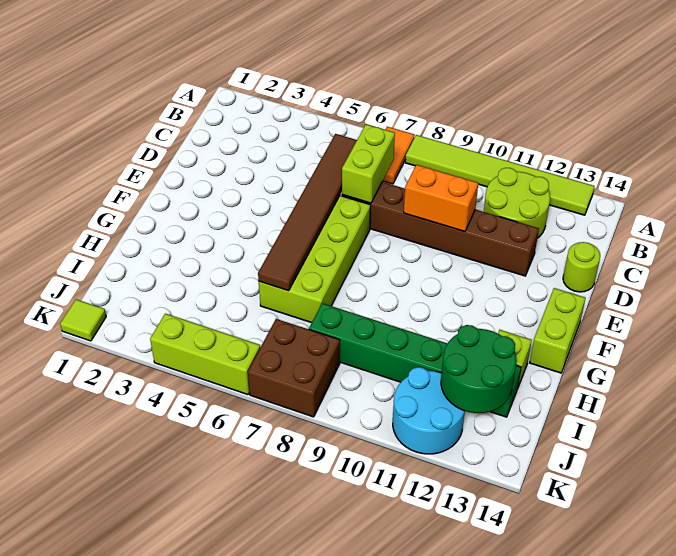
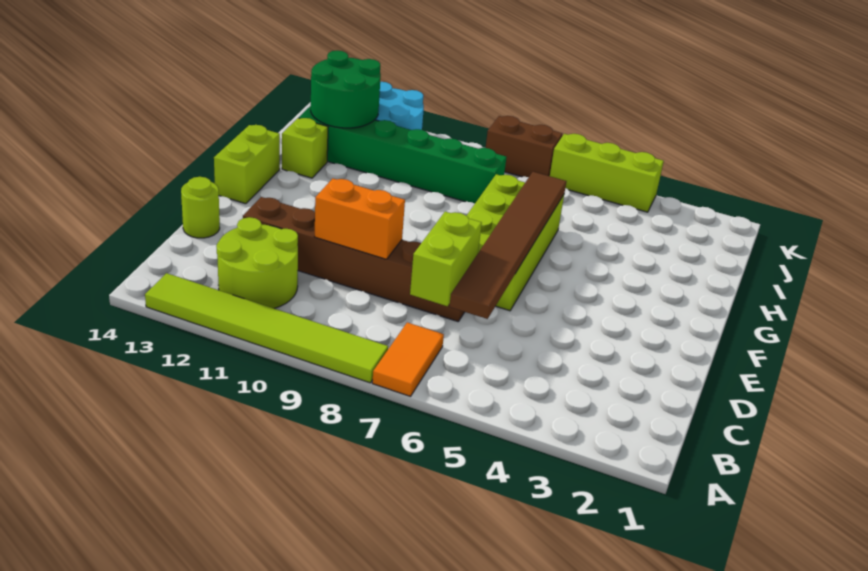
brown brick J7:K8 level 1 -> brown brick K7:K8 level 1
lime tile K1 level 1 -> none

